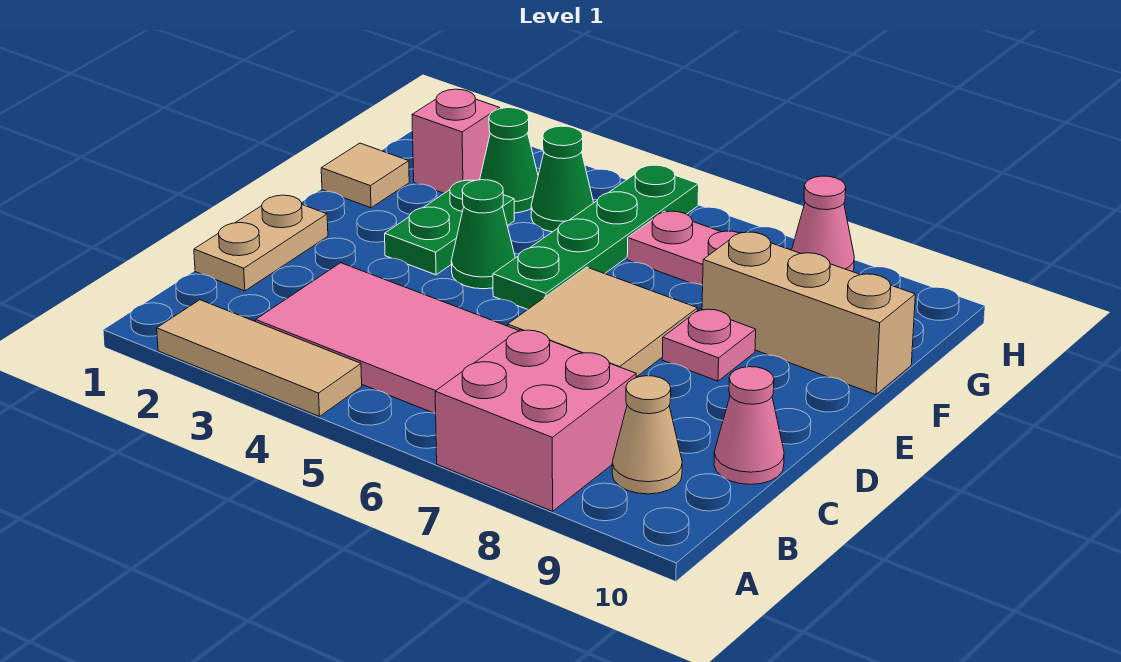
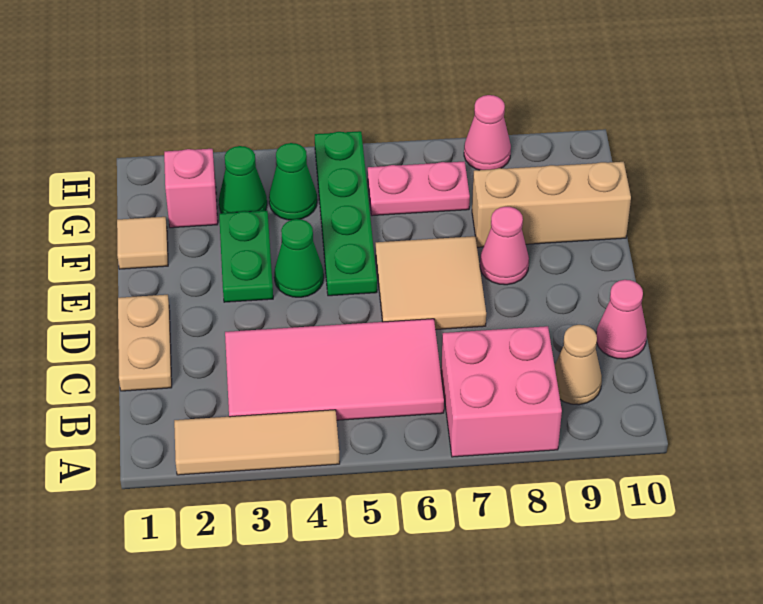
pink plate E8 level 1 -> pink cone E8 level 1

